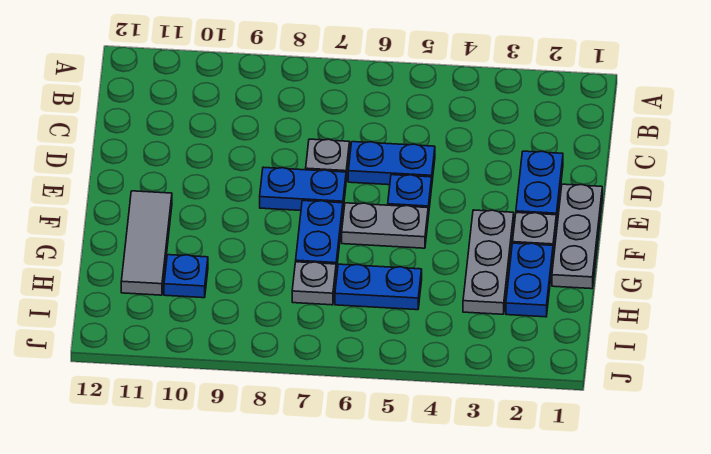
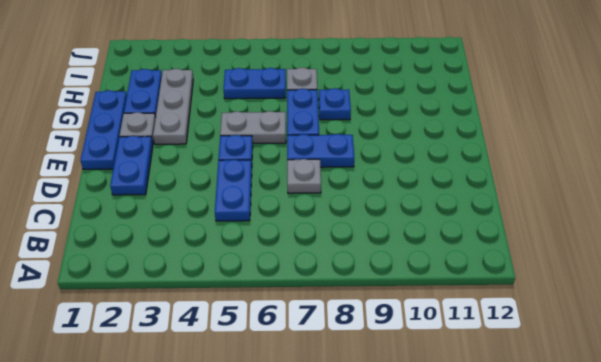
blue plate D5:D6 level 1 -> blue plate C5:D5 level 1
grey plate E1:G1 level 1 -> blue plate E1:G1 level 1
grey tile F11:H11 level 1 -> none
blue plate H10 level 1 -> blue plate G8 level 1

